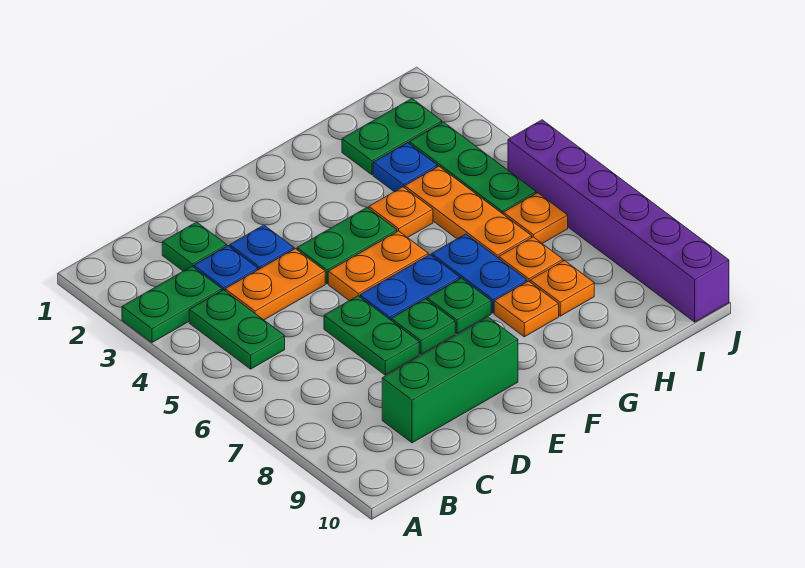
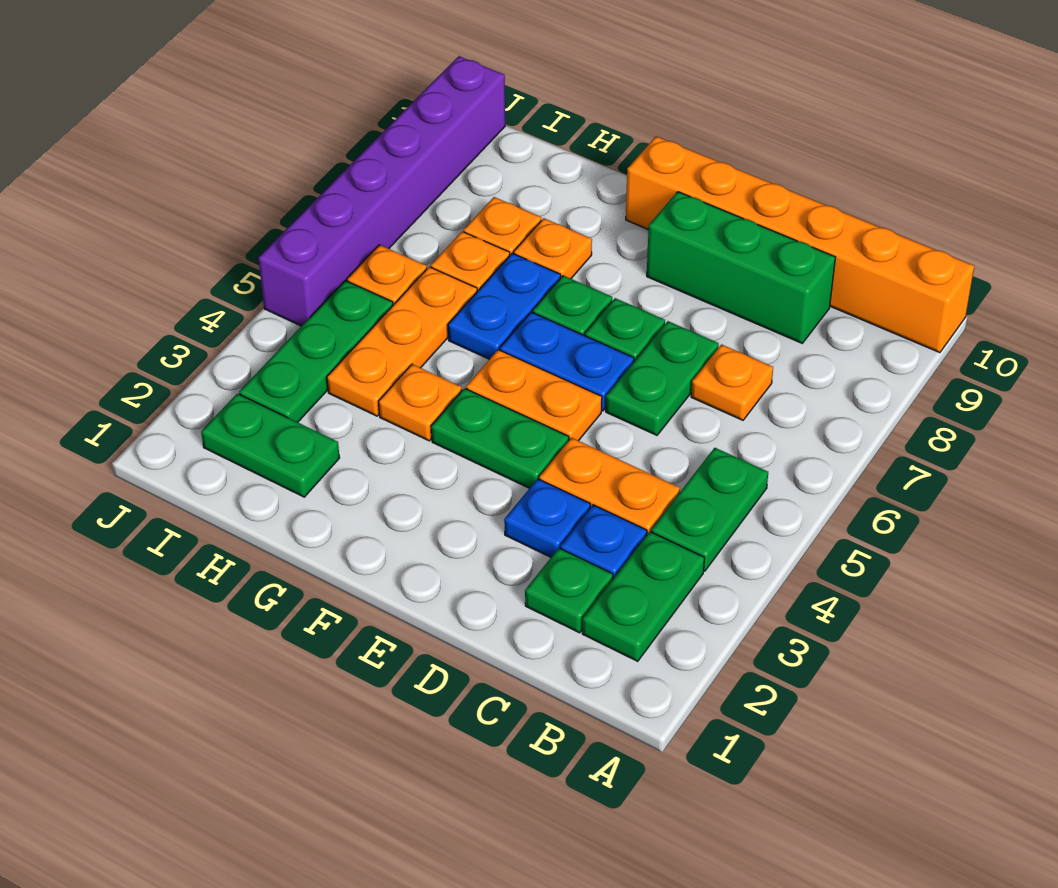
green plate A3:B3 level 1 -> green plate B2:B3 level 1
none -> orange brick A10:F10 level 1
none -> orange plate C7 level 1
blue plate H3 level 1 -> none

